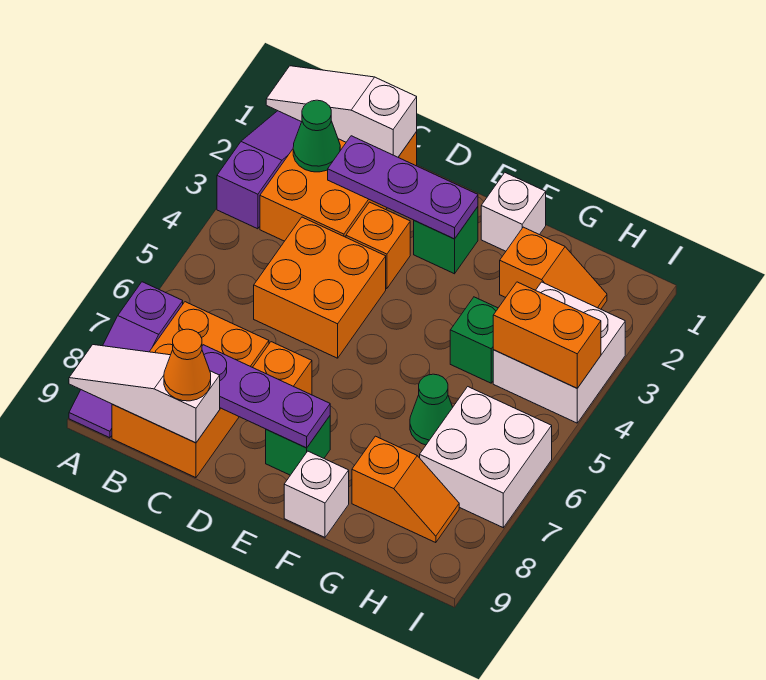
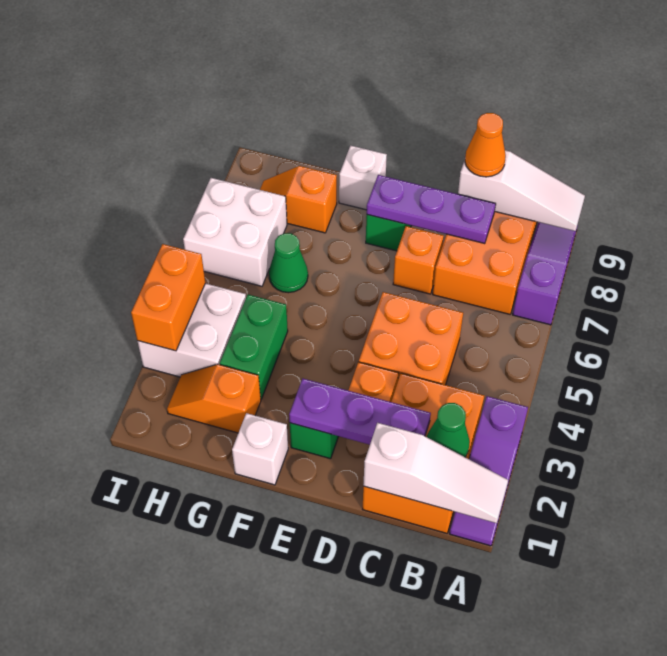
green brick G4 level 1 -> green brick G3:G4 level 1
orange brick H4:I4 level 2 -> orange brick I3:I4 level 2

